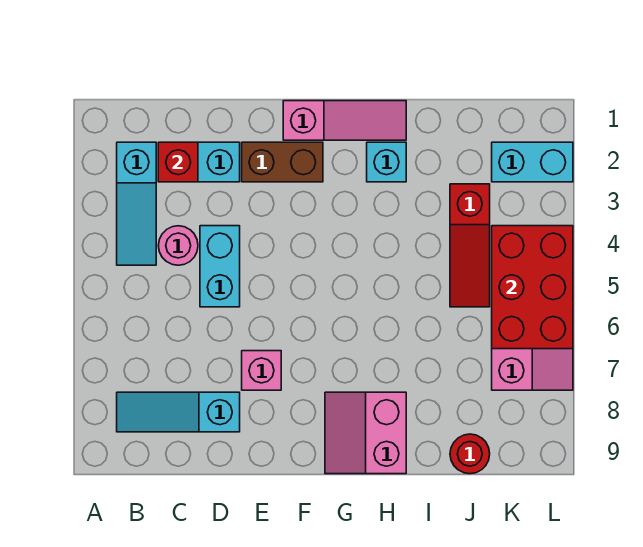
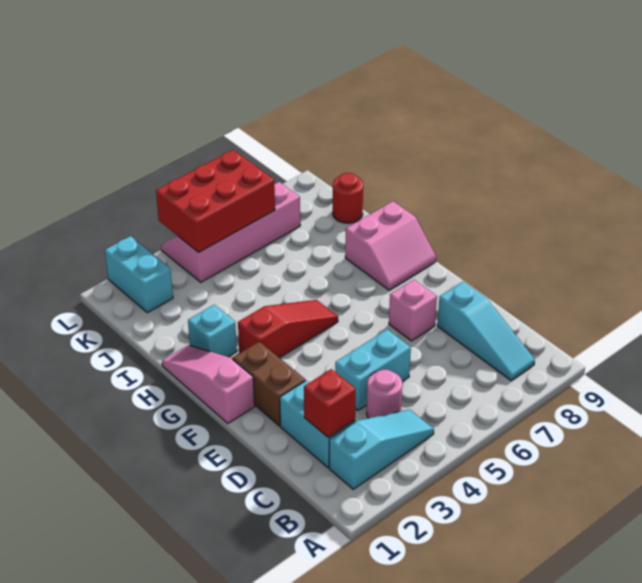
red slope J3:J5 level 1 top 3 -> red slope G3:G5 level 1 top 3

